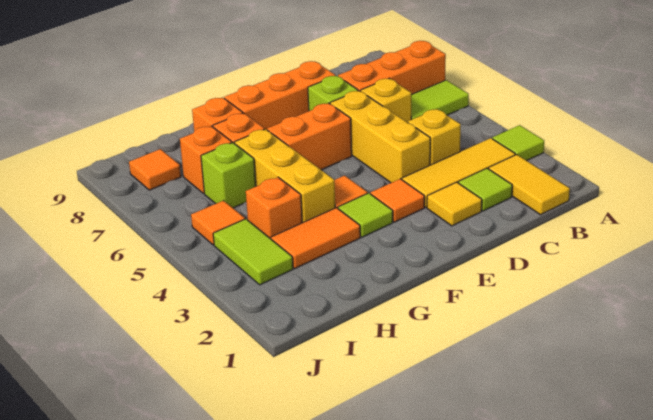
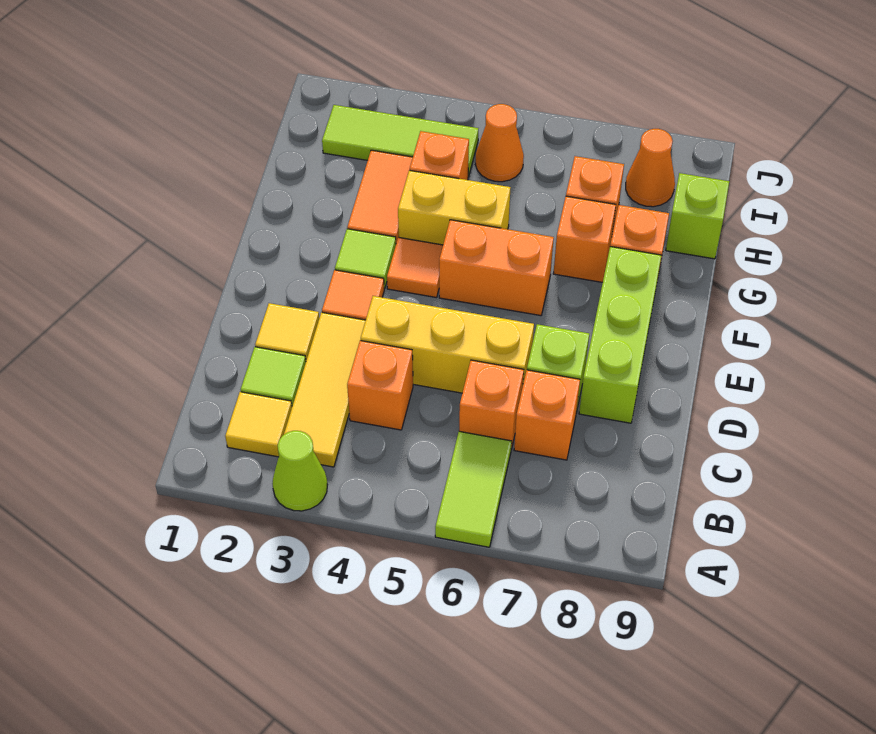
lime tile A3 level 1 -> lime cone A3 level 1
orange brick A7:C7 level 1 -> orange brick C7 level 1
yellow tile B1:B2 level 1 -> yellow tile B2 level 1
yellow brick C4 level 1 -> orange brick C4 level 1
yellow brick C6 level 1 -> orange brick C6 level 1
orange brick D8:F8 level 1 -> lime brick D8:F8 level 1
orange brick E6:F6 level 1 -> orange brick F5:F6 level 1
yellow brick G4:G6 level 1 -> yellow brick G4:G5 level 1
lime brick H6 level 1 -> lime brick H9 level 1
lime tile I3:I4 level 1 -> lime tile I2:I4 level 1
orange tile I5 level 1 -> orange cone I5 level 1
orange tile I8 level 1 -> orange cone I8 level 1

